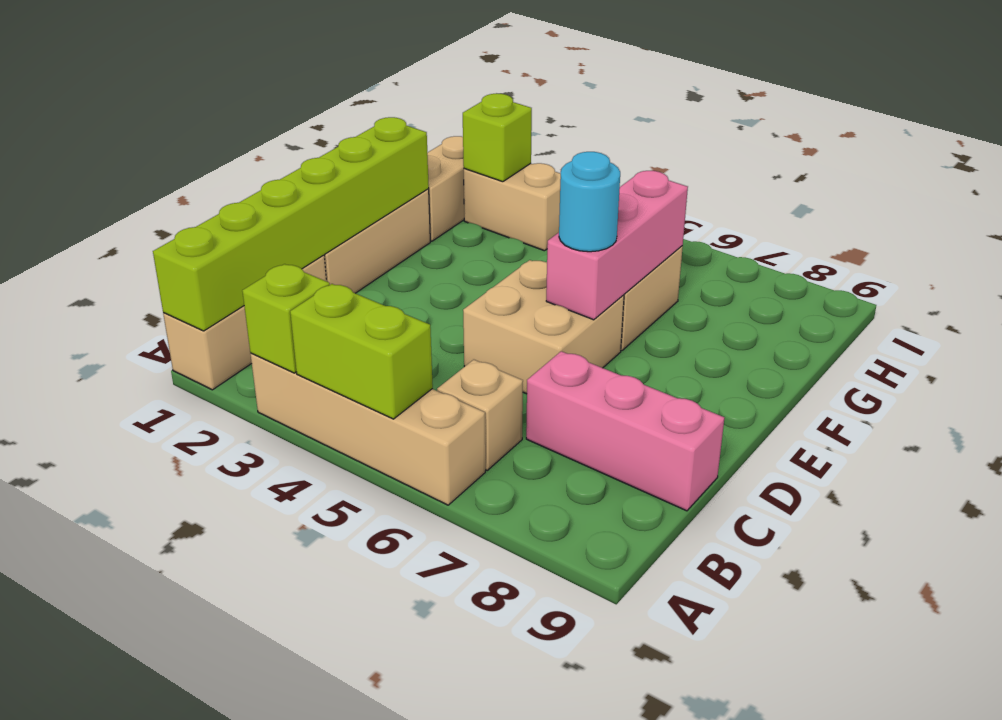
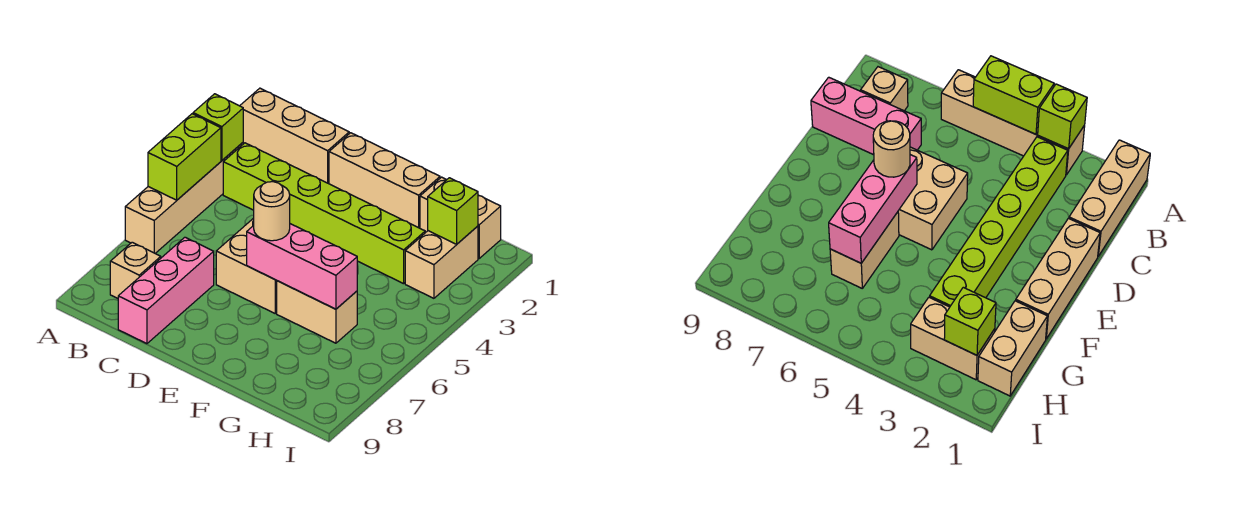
lime brick A1:F1 level 2 -> lime brick B3:G3 level 1
tan brick B6 level 1 -> tan brick B8 level 1
cyan round brick E6 level 3 -> tan round brick E6 level 3

